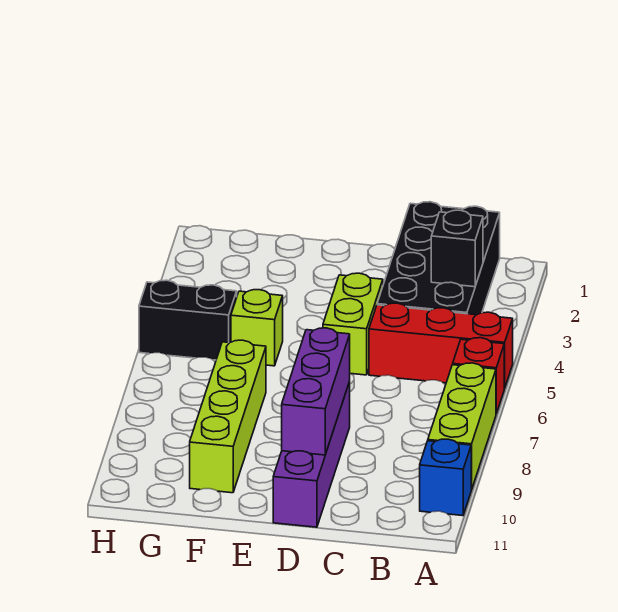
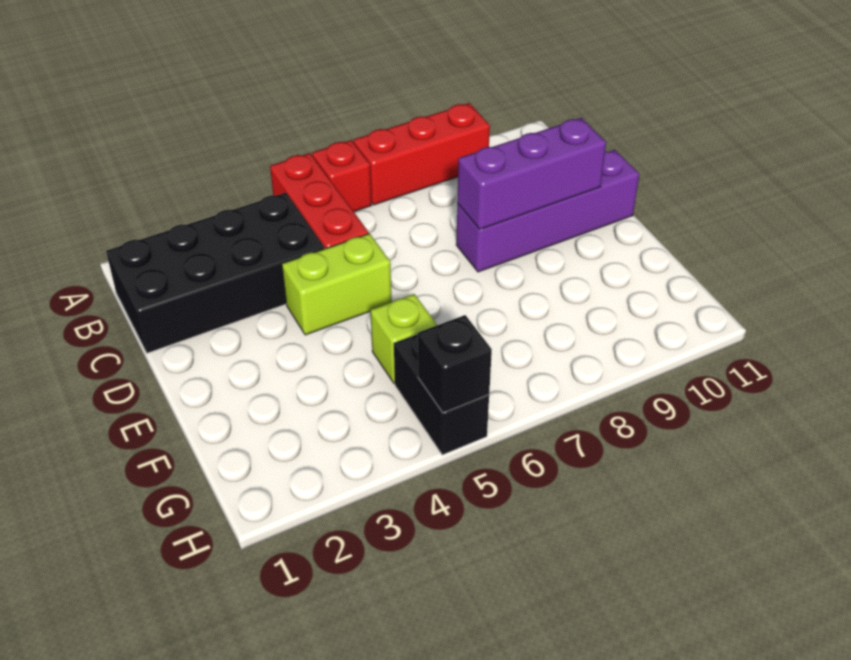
lime brick A7:A9 level 1 -> red brick A7:A9 level 1
blue brick A10 level 1 -> none
black brick B3 level 2 -> black brick H5 level 2
lime brick F7:F10 level 1 -> none

